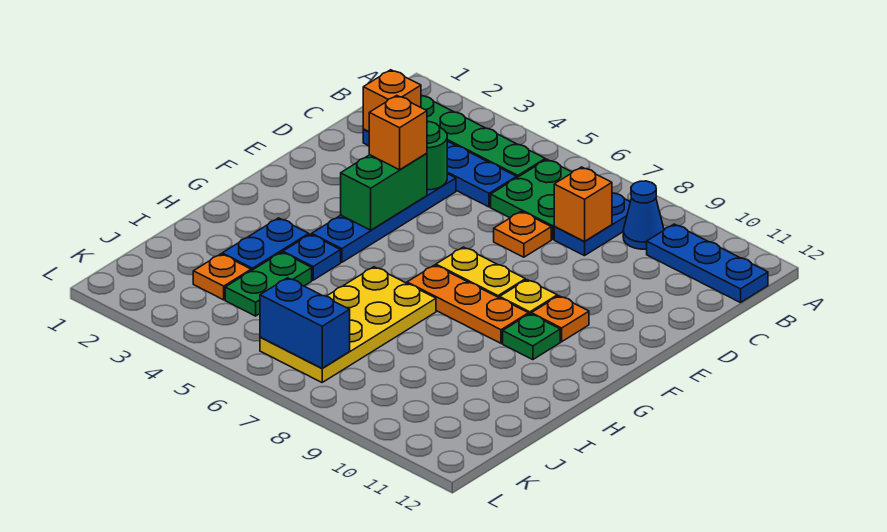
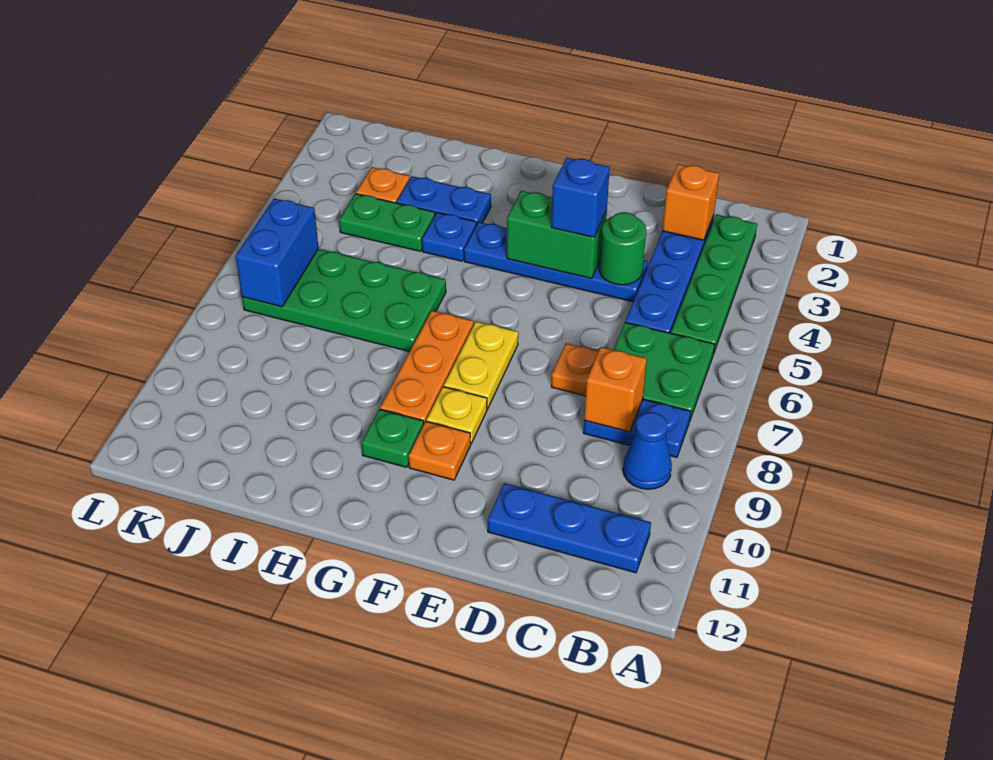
blue plate B10:B12 level 1 -> blue plate B11:D11 level 1
orange brick E4 level 3 -> blue brick E4 level 3
yellow plate H6:K7 level 1 -> green plate H6:K7 level 1

